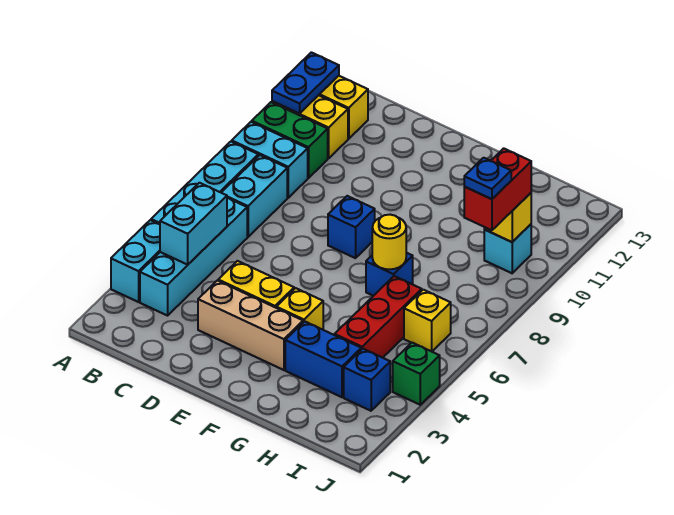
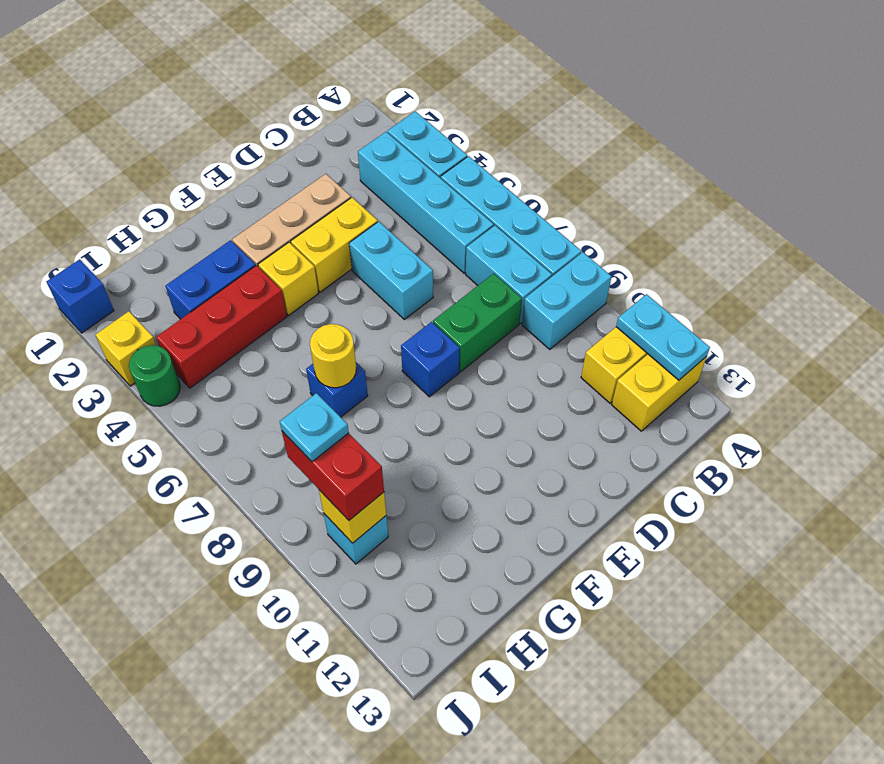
green brick A10:B10 level 1 -> green brick C8:D8 level 1
blue plate A11:A12 level 2 -> cyan plate A11:A12 level 2
cyan brick B4:B5 level 2 -> cyan brick D5:D6 level 1
red brick H4:H6 level 1 -> red brick G4:I4 level 1
blue brick I3 level 1 -> blue brick J1 level 1
yellow brick I6 level 1 -> yellow brick J3 level 1
blue plate I9 level 4 -> cyan plate I9 level 4
green brick J4 level 1 -> green round brick J4 level 1

